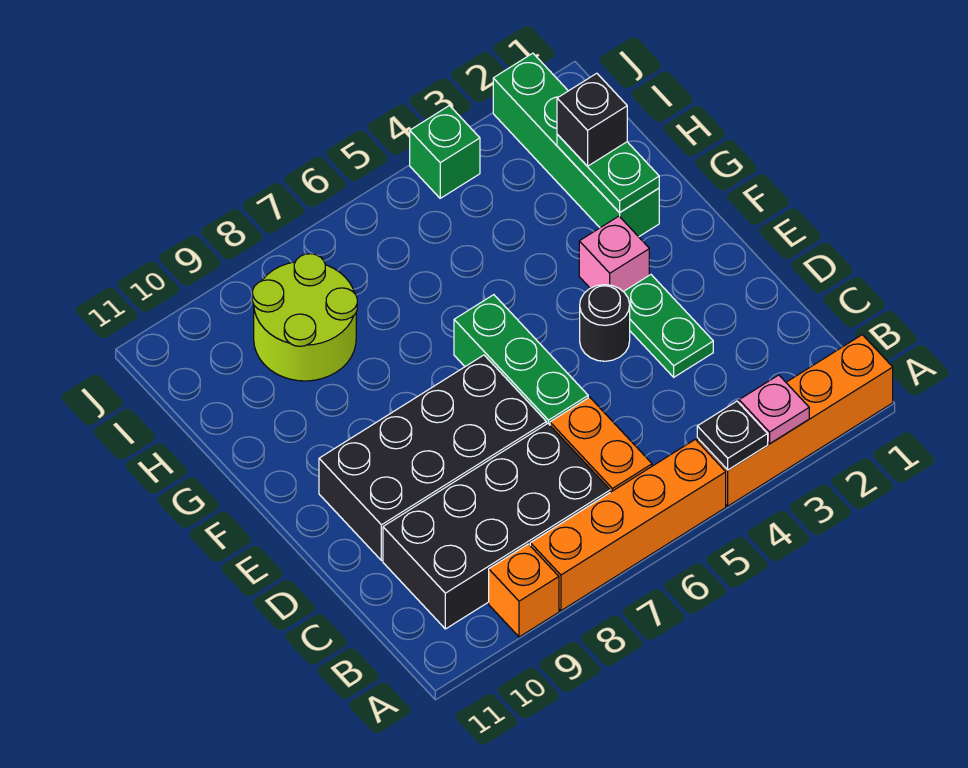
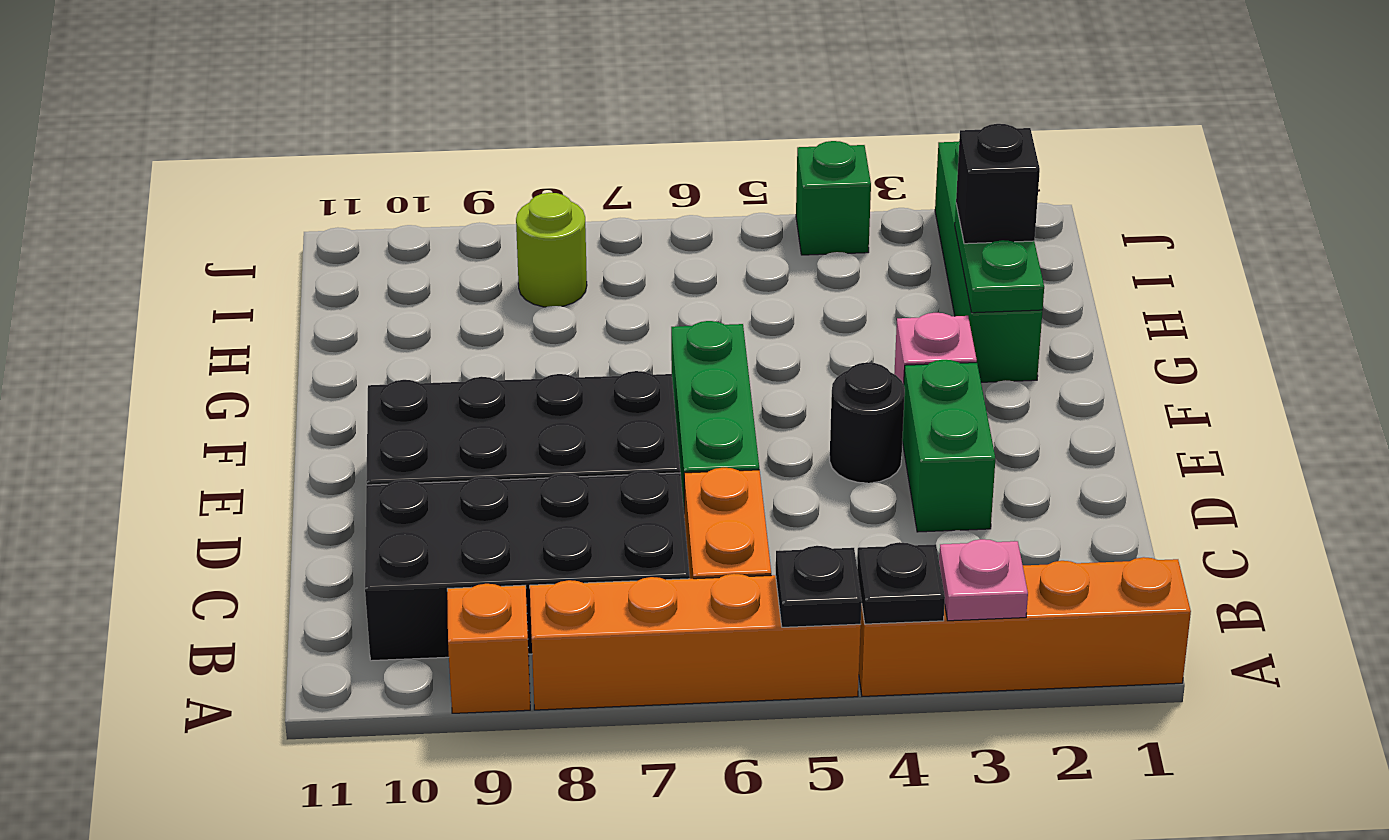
none -> black plate A5 level 2
green plate D3:E3 level 1 -> green brick D3:E3 level 1
lime round brick H8:I9 level 1 -> lime round brick I8 level 1

